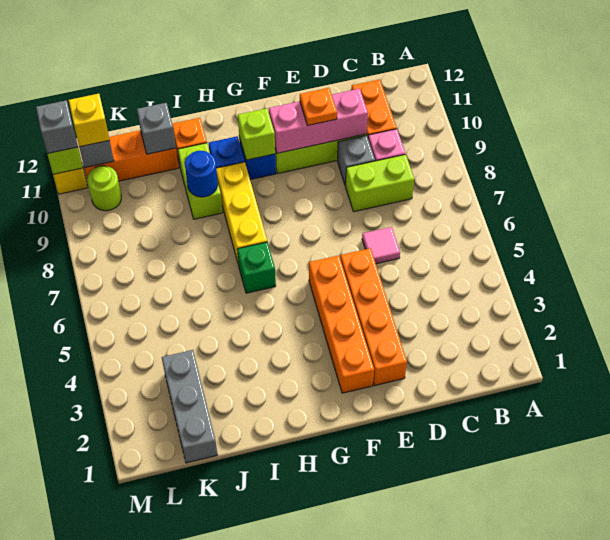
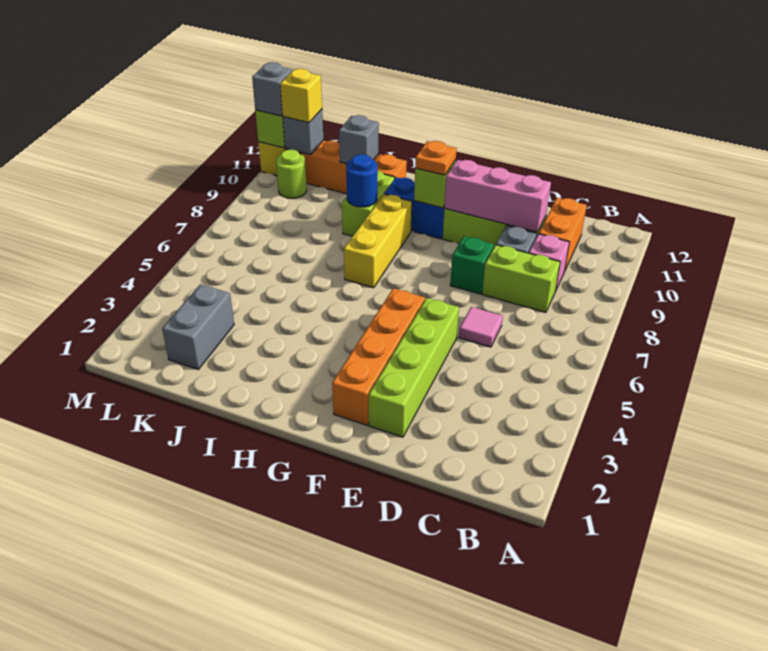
orange brick E2:E5 level 1 -> lime brick E2:E5 level 1
orange plate E10 level 3 -> orange plate G10 level 3
green brick H6 level 1 -> green brick E8 level 1
grey brick K1:K3 level 1 -> grey brick K2:K3 level 1

